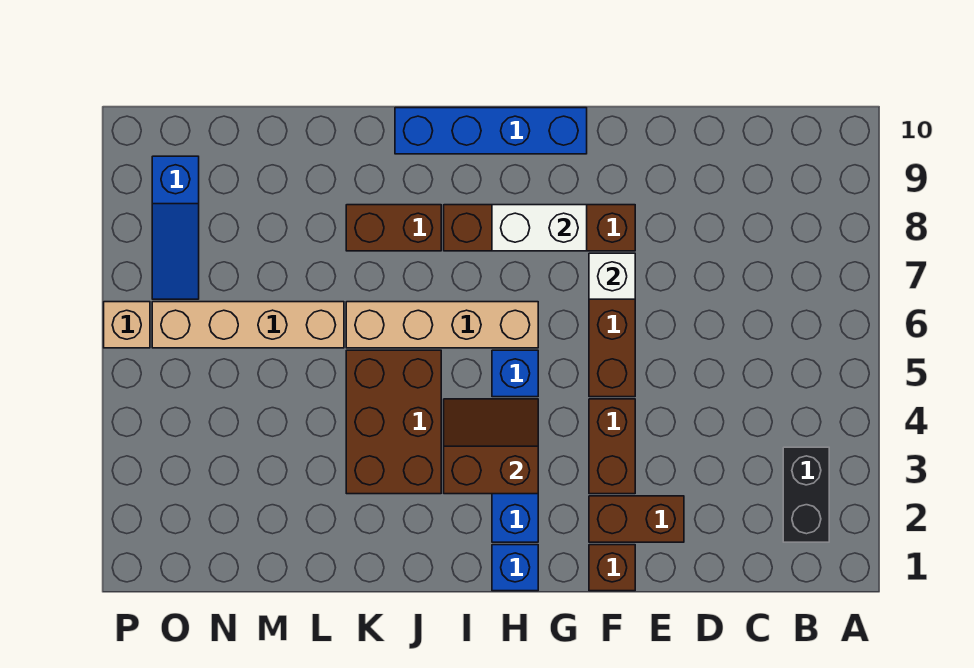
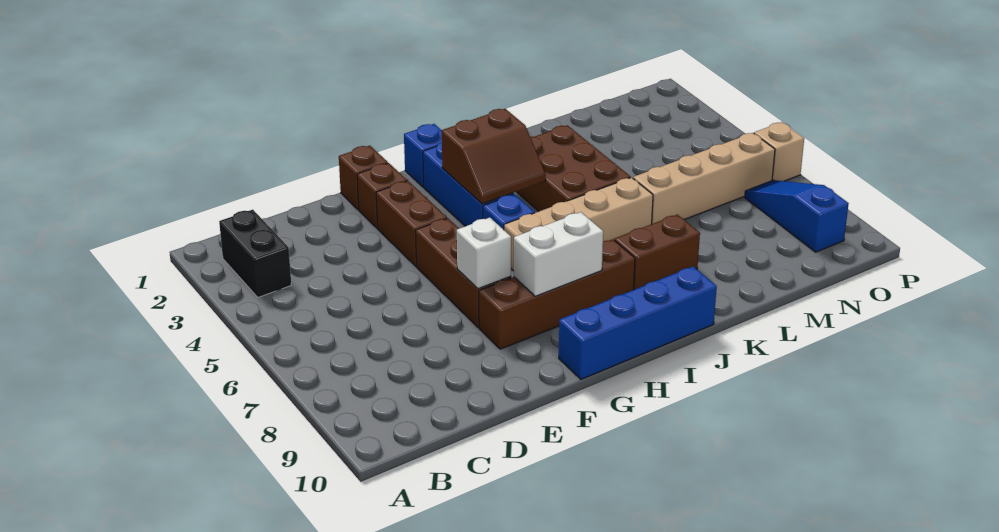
brown brick E2:F2 level 1 -> brown brick F2 level 1

